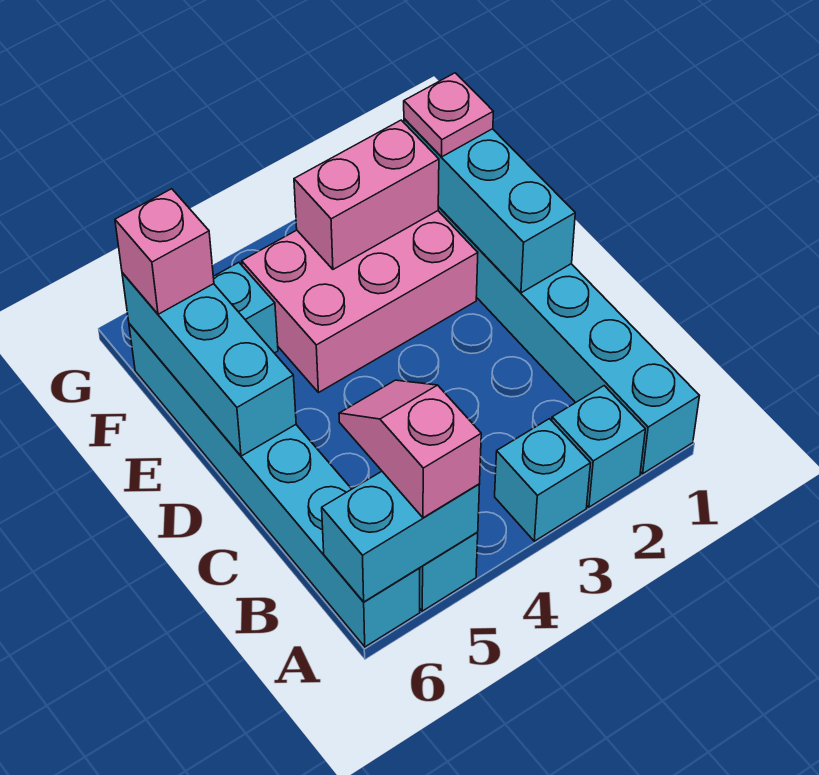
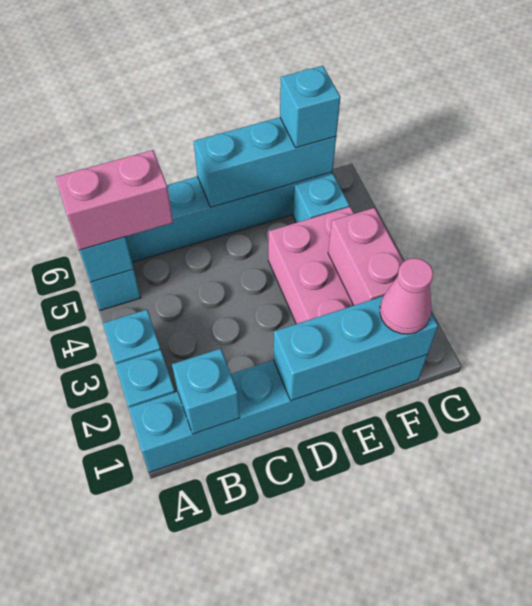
pink slope A5:B5 level 3 top A -> pink brick A5:B5 level 3
none -> cyan brick B1 level 2
pink plate F1 level 3 -> pink cone F1 level 3
pink brick F6 level 3 -> cyan brick F6 level 3

